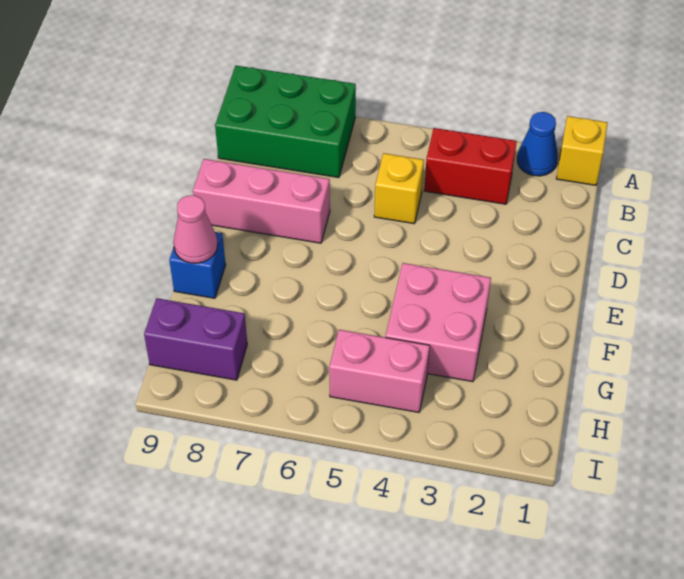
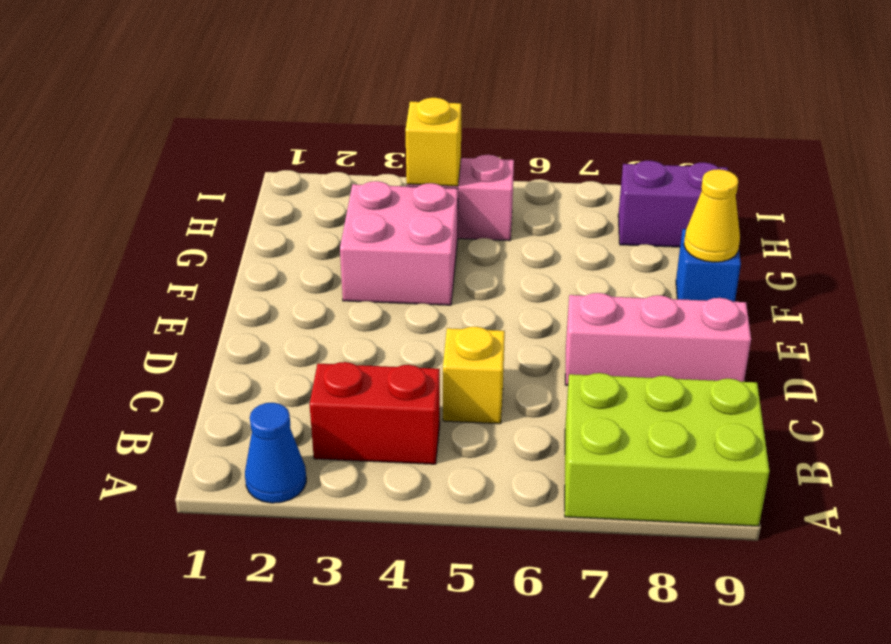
yellow brick A1 level 1 -> yellow brick H4 level 2
green brick A7:B9 level 1 -> lime brick A7:B9 level 1
pink cone F9 level 2 -> yellow cone F9 level 2

